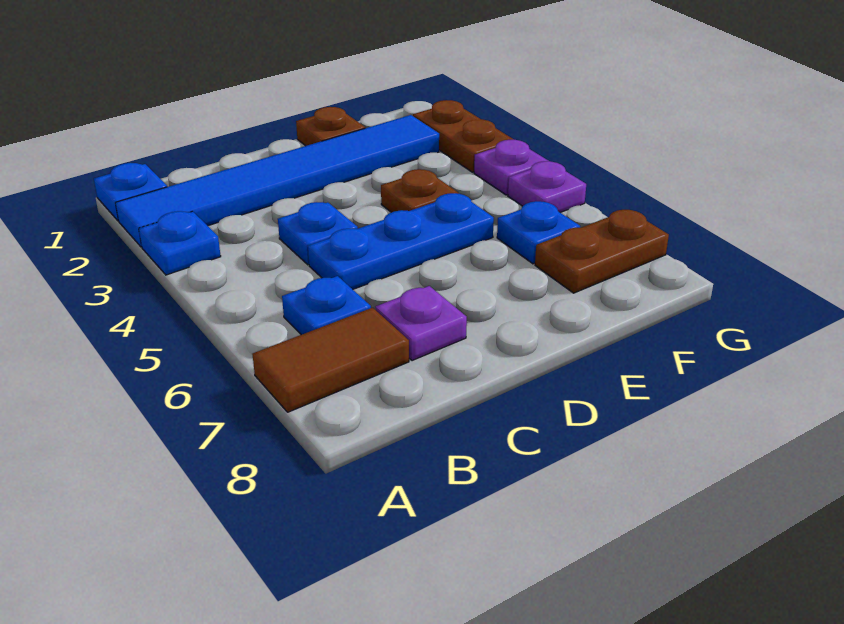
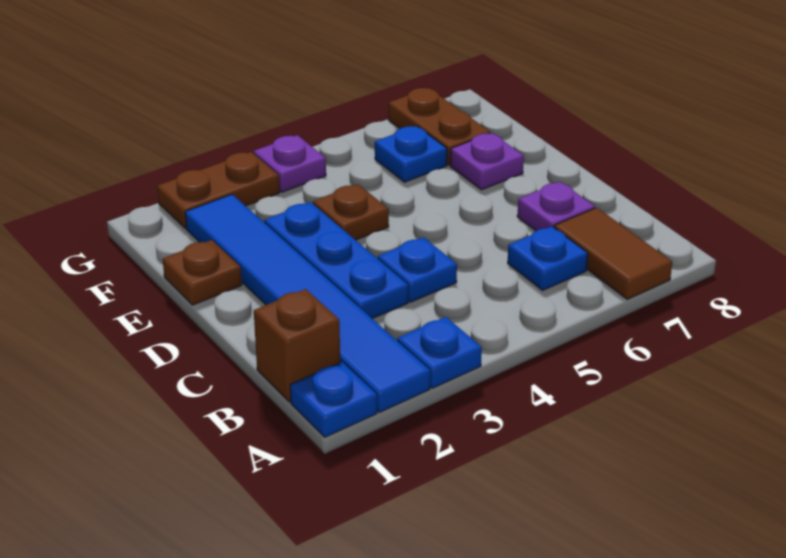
none -> brown brick B1 level 1
blue plate C5:E5 level 1 -> blue plate C3:E3 level 1
purple plate G5 level 1 -> purple plate E7 level 1

